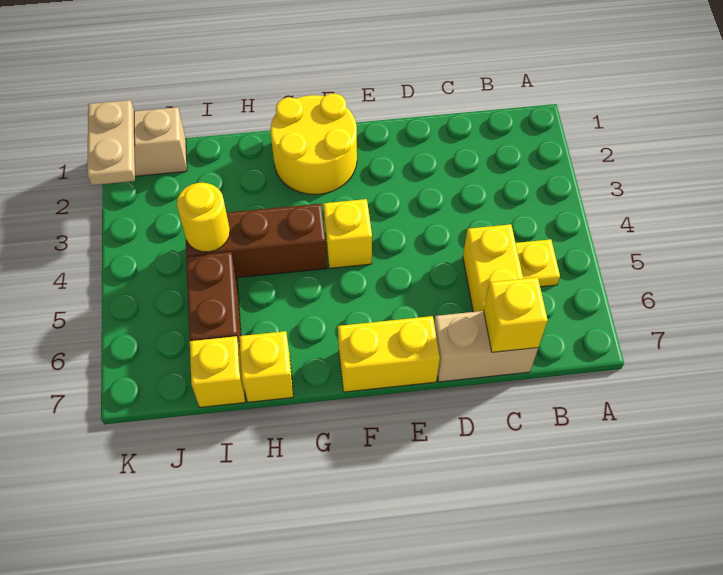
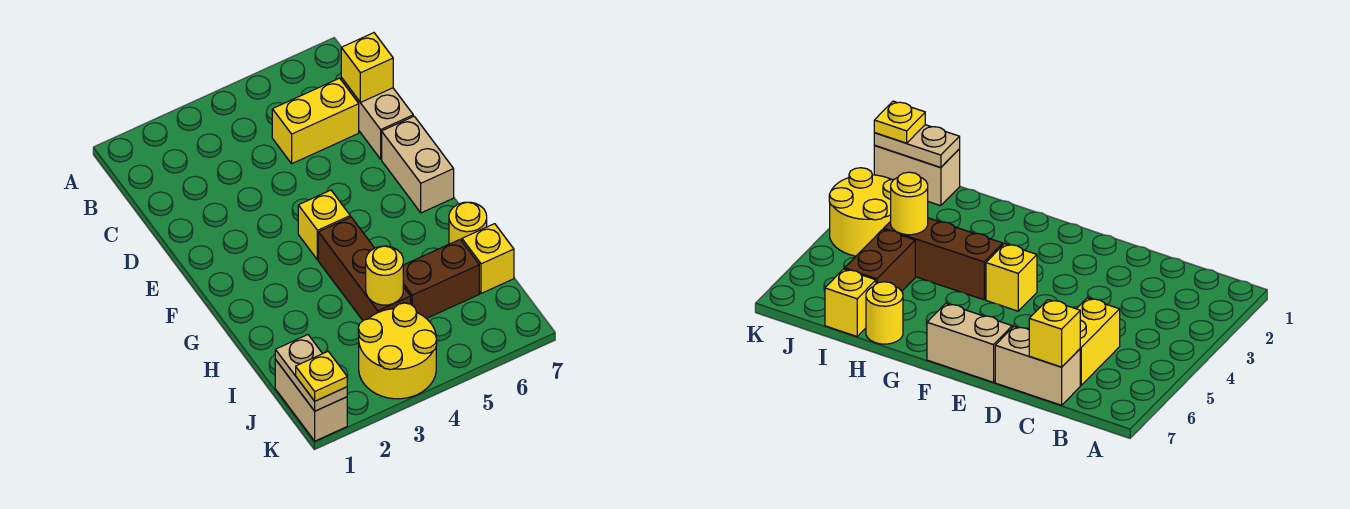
yellow plate B5 level 1 -> yellow plate K1 level 3
yellow brick E7:F7 level 1 -> tan brick E7:F7 level 1
yellow round brick F1:G2 level 1 -> yellow round brick J3:K4 level 1
yellow brick H7 level 1 -> yellow round brick H7 level 1
tan plate K1:K2 level 2 -> tan plate J1:K1 level 2

